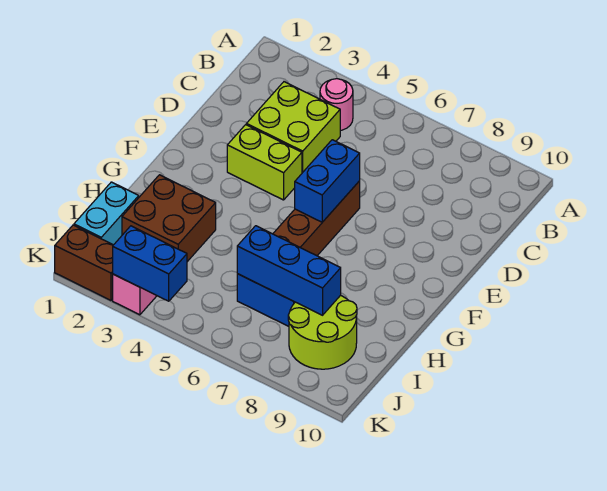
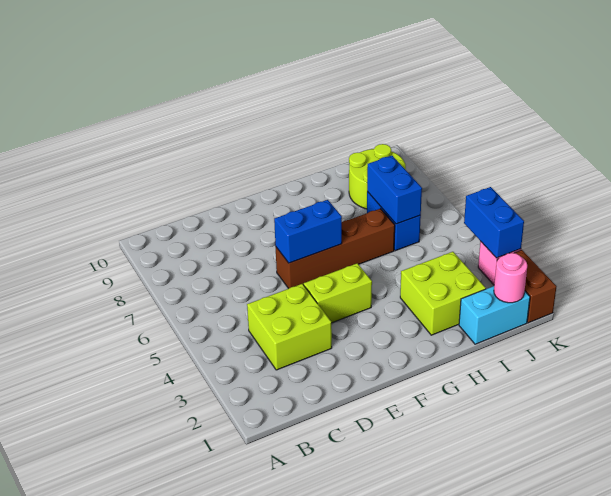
pink round brick B4 level 1 -> pink round brick J1 level 2
lime brick E3:E4 level 1 -> lime brick E4:F4 level 1
brown brick H2:I3 level 1 -> lime brick H2:I3 level 1
blue brick I6:I8 level 2 -> blue brick I6:I7 level 2

